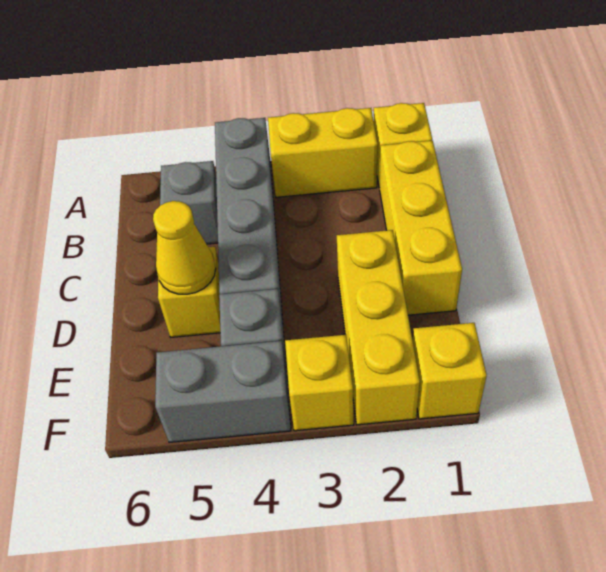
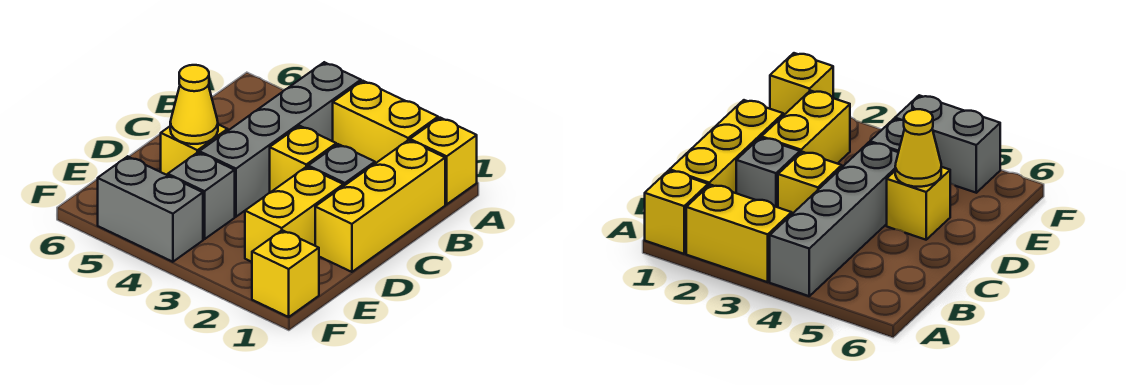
grey brick B5 level 1 -> grey brick C2 level 1
yellow brick D2:F2 level 1 -> yellow brick D2:E2 level 1
yellow brick F3 level 1 -> yellow brick C3 level 1

